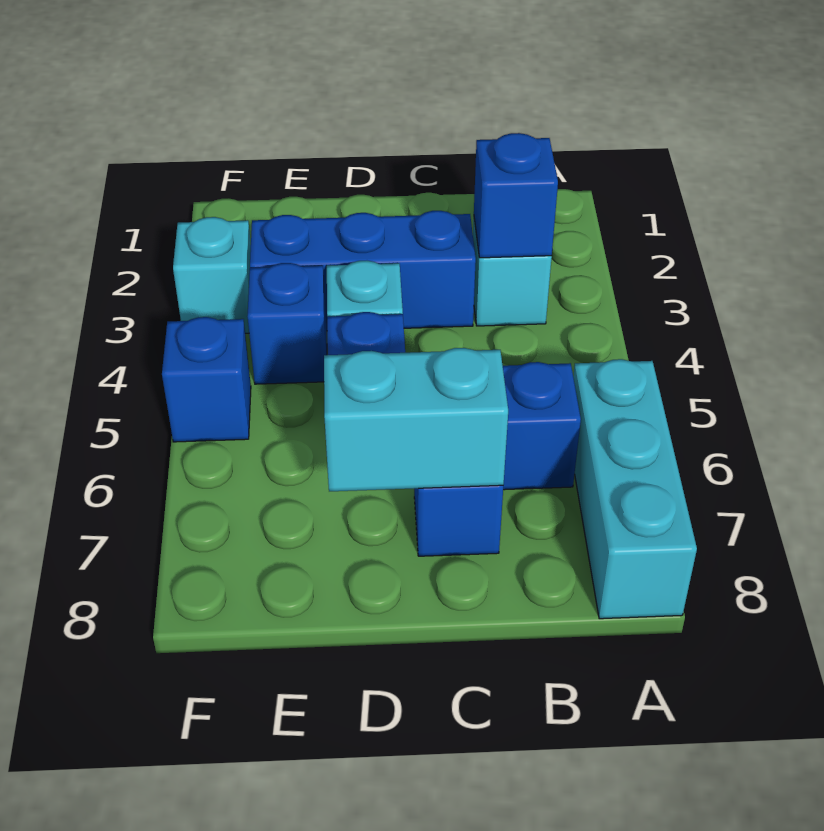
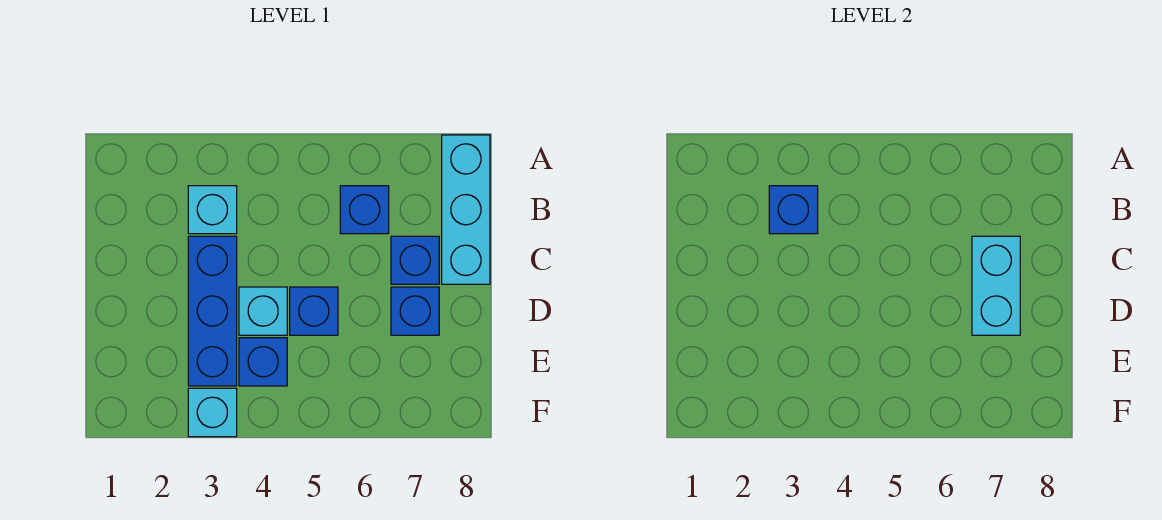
cyan brick A6:A8 level 1 -> cyan brick A8:C8 level 1
blue brick F5 level 1 -> blue brick D7 level 1

